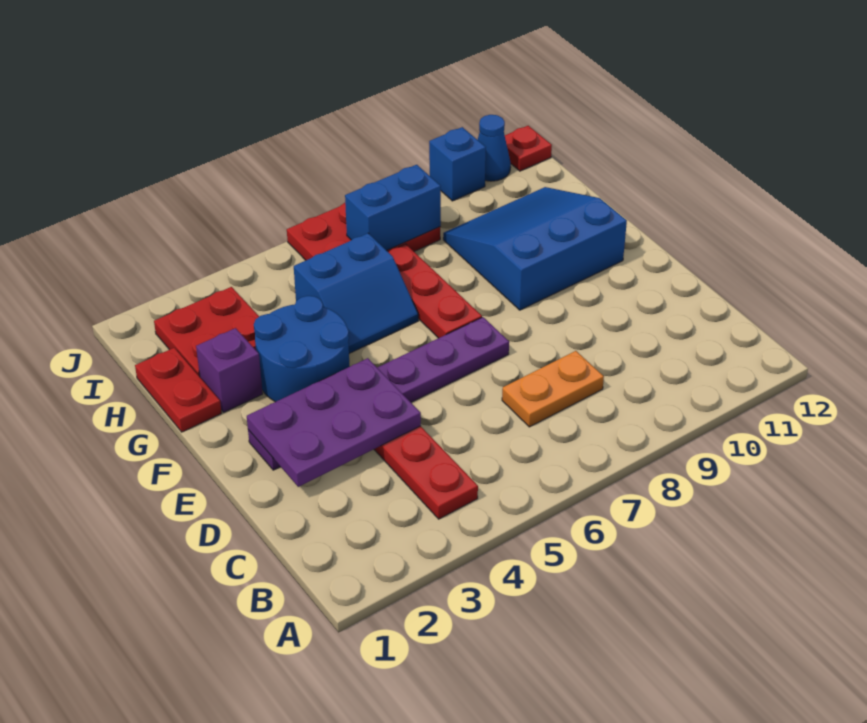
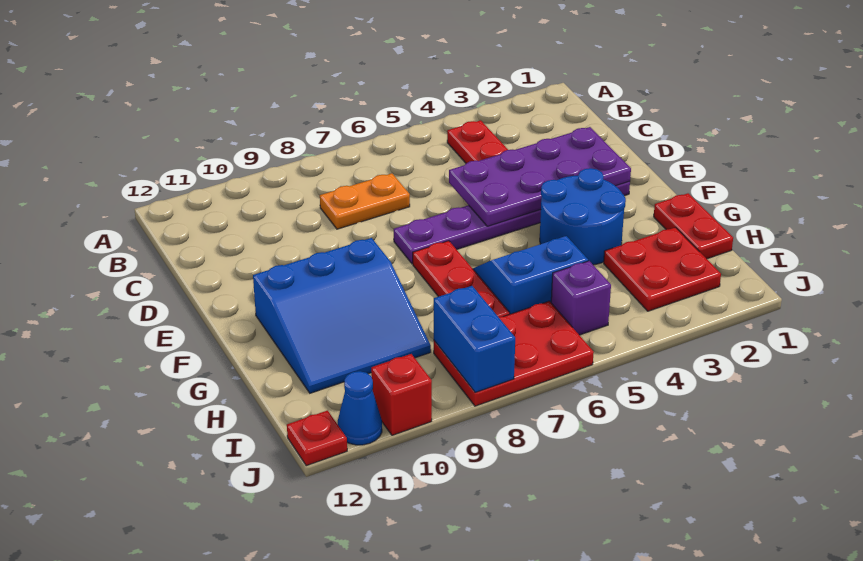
purple plate D2:E4 level 2 -> purple plate D2:E5 level 2
purple brick G2 level 1 -> purple brick I5 level 1
blue brick I7:I8 level 2 -> blue brick I8:J8 level 2
blue brick J10 level 1 -> red brick J10 level 1

